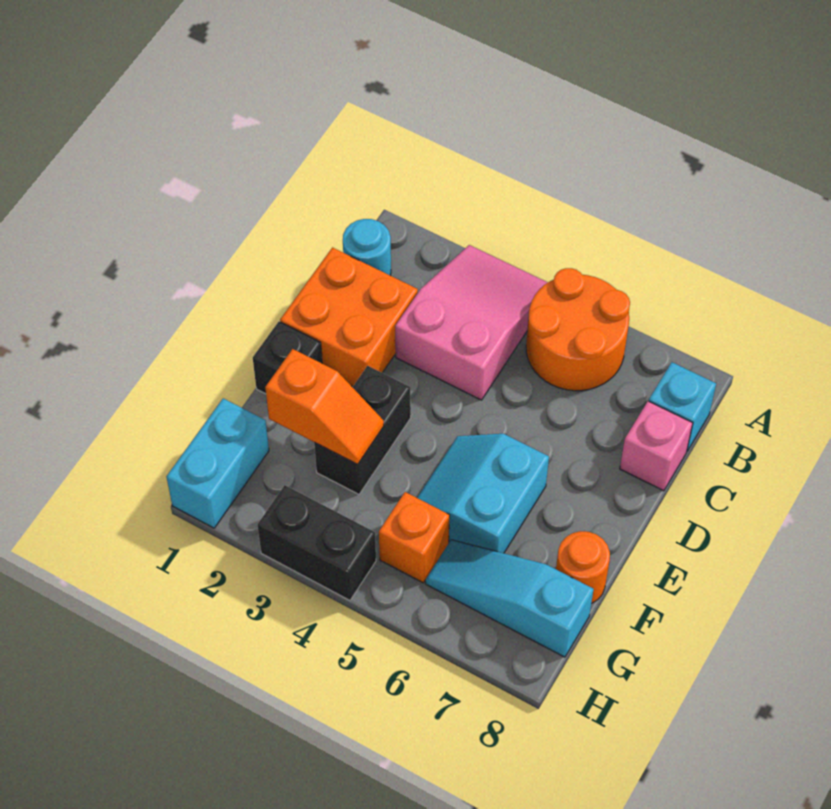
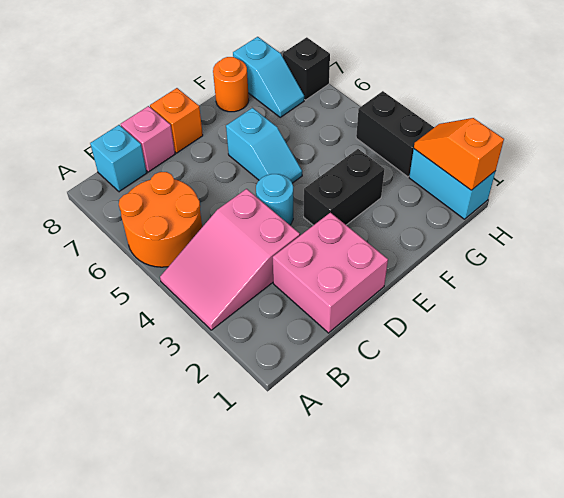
cyan round brick B1 level 1 -> cyan round brick D4 level 1
orange brick C1:D2 level 1 -> pink brick C1:D2 level 1
black brick E1 level 1 -> black brick H7 level 1
cyan slope E5:F6 level 1 top 6 -> cyan slope E5:E6 level 1 top 6
orange slope F2:F3 level 2 top 2 -> orange slope H1:H2 level 2 top 1
cyan brick G1:H1 level 1 -> cyan brick H1:H2 level 1
orange brick G5 level 1 -> orange brick D8 level 1
cyan slope G6:G8 level 1 top 8 -> cyan slope G7:G8 level 1 top 8

